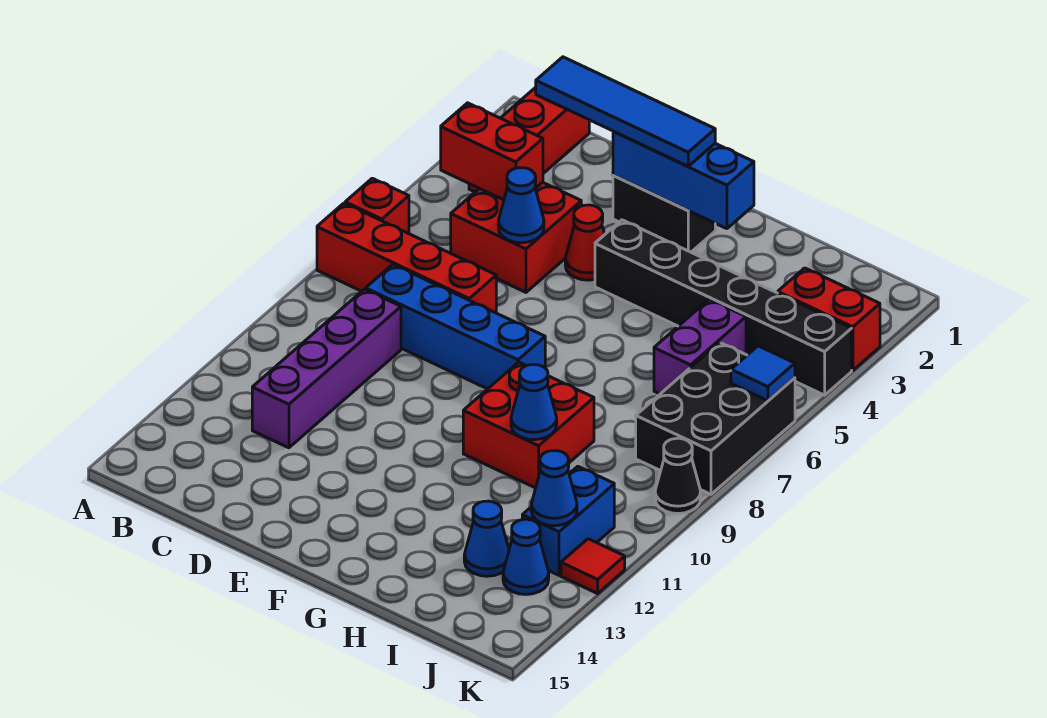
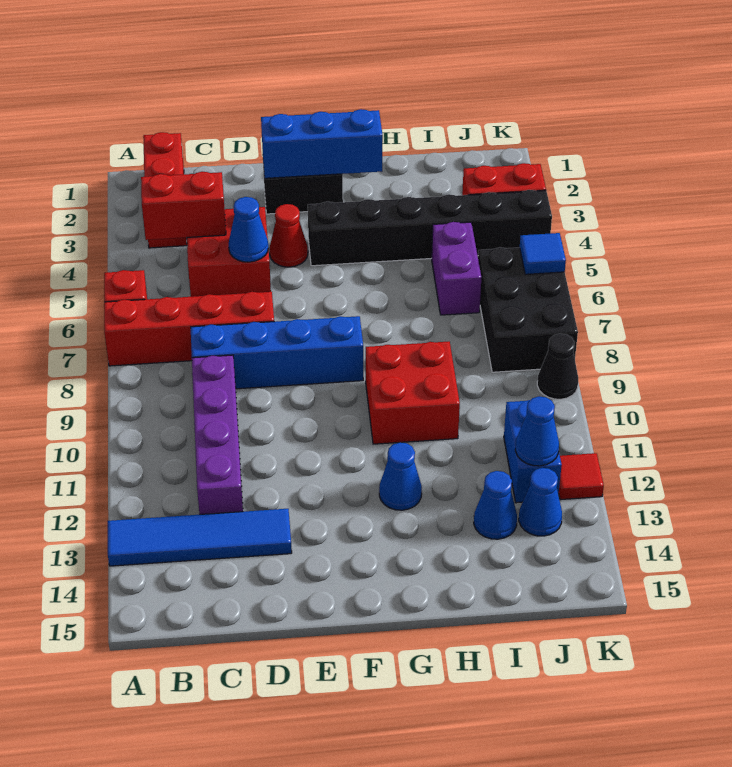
blue tile C2:F2 level 3 -> blue tile A13:D13 level 1
blue cone H10 level 2 -> blue cone G12 level 1

